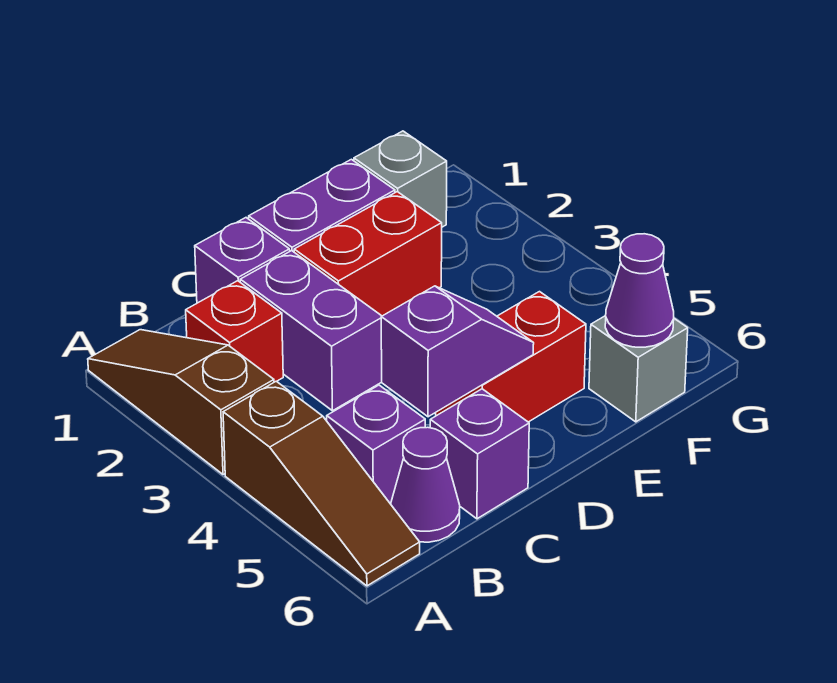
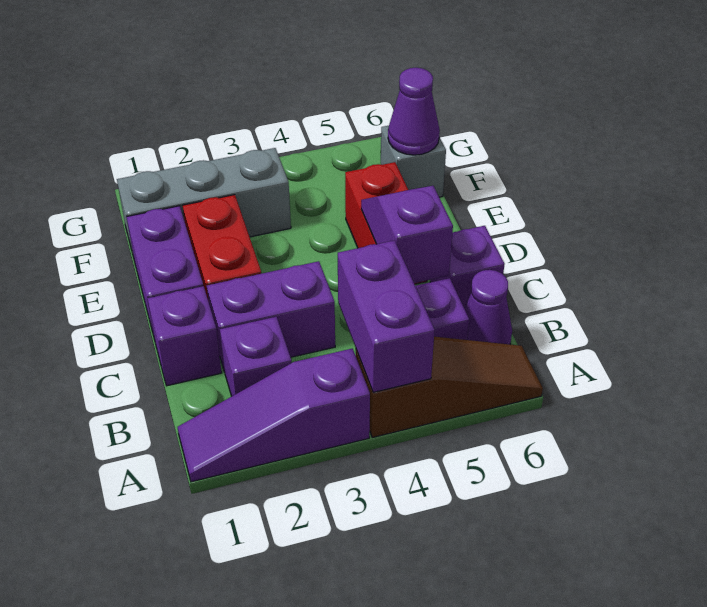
brown slope A1:A3 level 1 top 3 -> purple slope A1:A3 level 1 top 3
none -> purple brick A4:B4 level 2
red brick B2 level 1 -> purple brick B2 level 1
grey brick F1 level 1 -> grey brick F1:F3 level 1

